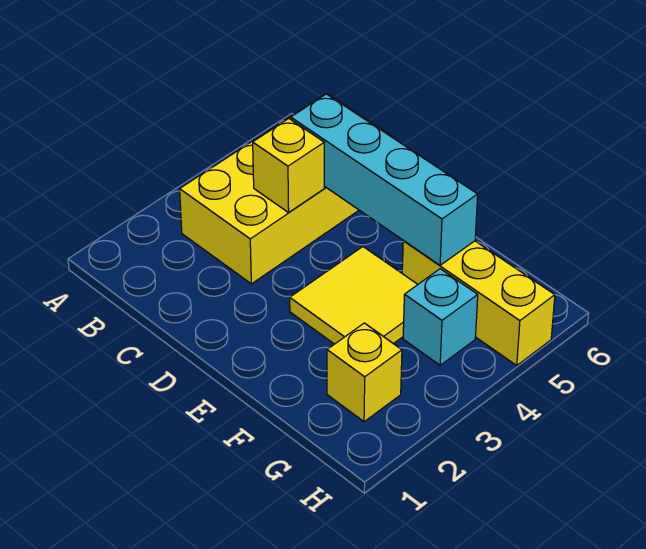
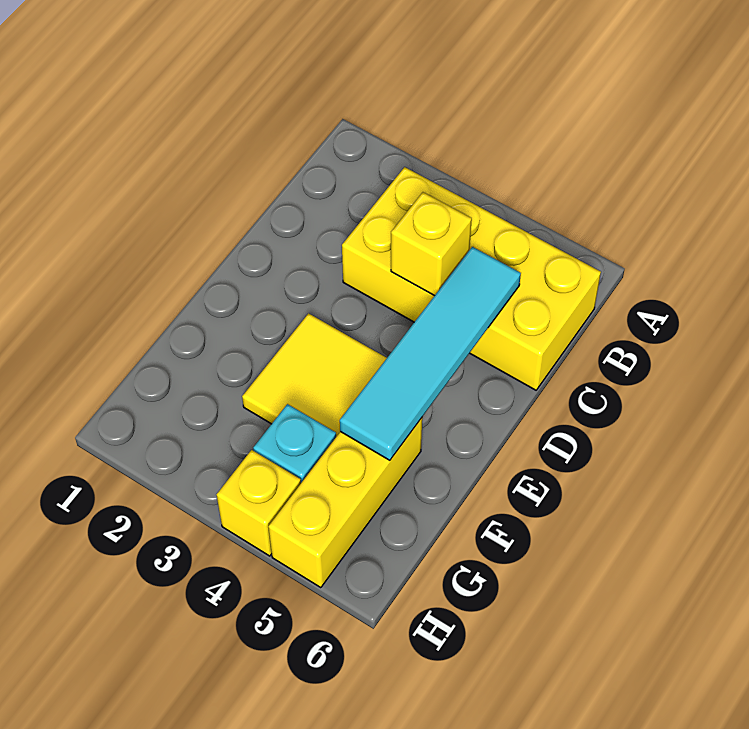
cyan brick C5:F5 level 2 -> cyan tile C5:F5 level 2
yellow brick G2 level 1 -> yellow brick H4 level 1

